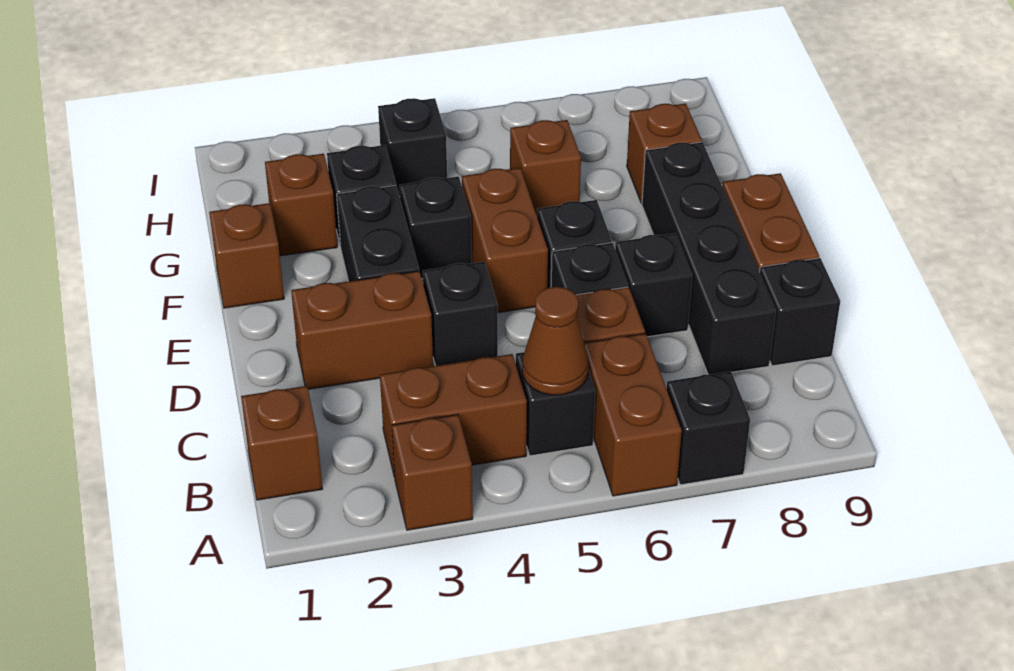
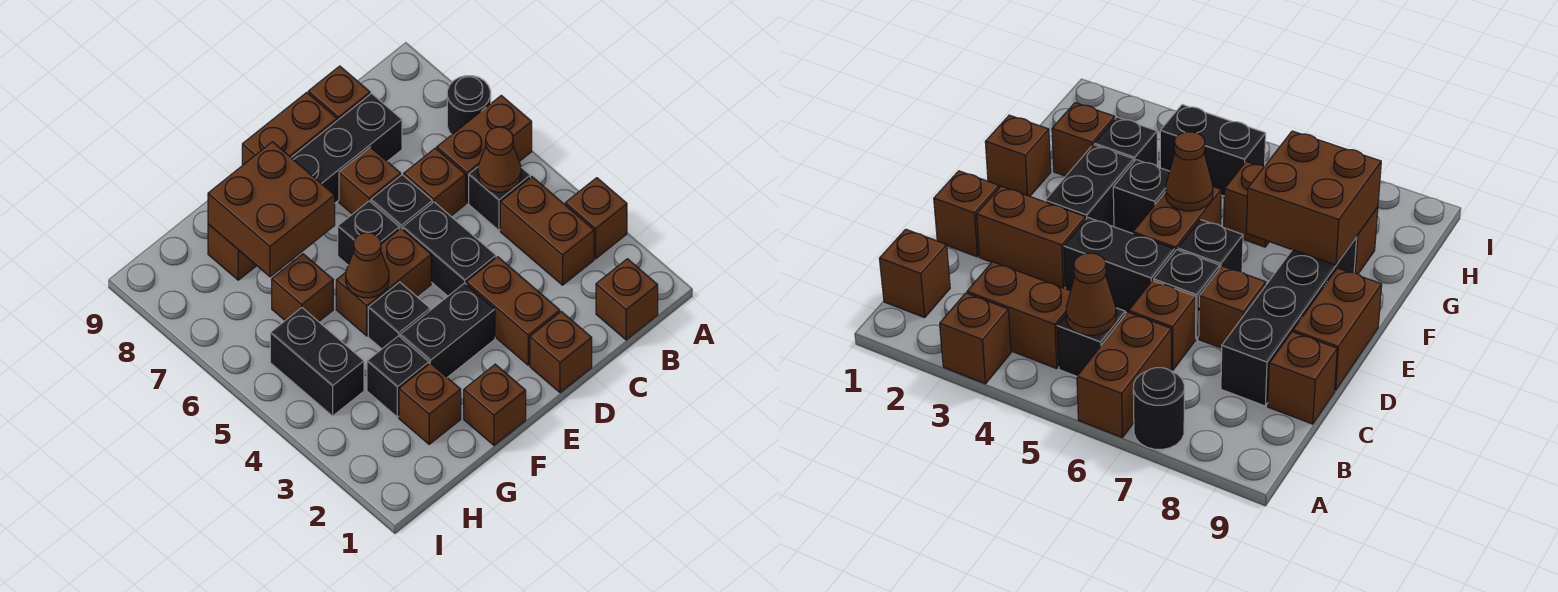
black brick A7 level 1 -> black round brick A7 level 1
black brick C9 level 1 -> brown brick C9 level 1
none -> brown brick D1 level 1
black brick D4 level 1 -> black brick D4:D5 level 1
black brick D7 level 1 -> brown brick D7 level 1
none -> brown cone F5 level 2
none -> brown brick F7:G8 level 2
black brick H4 level 1 -> black brick H4:H5 level 1

